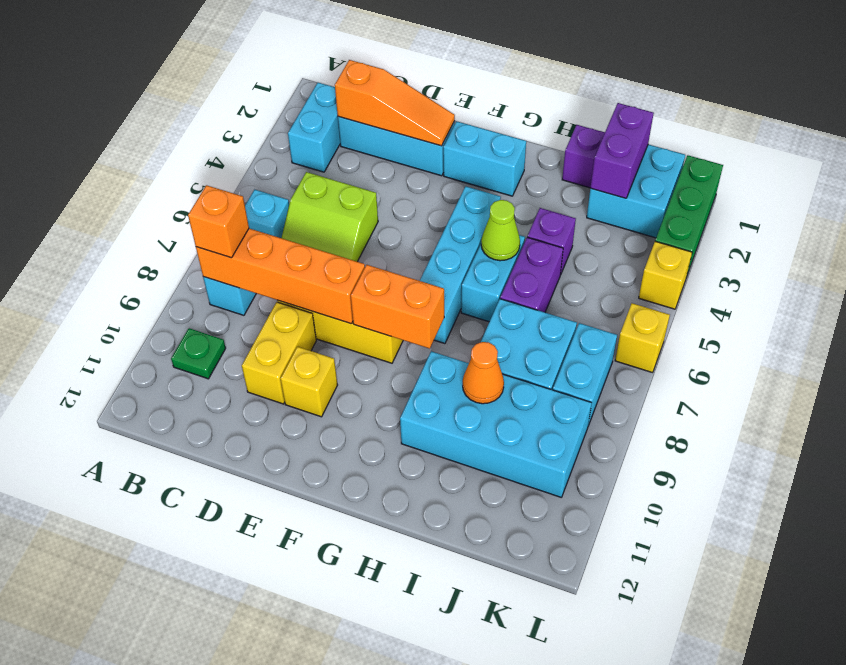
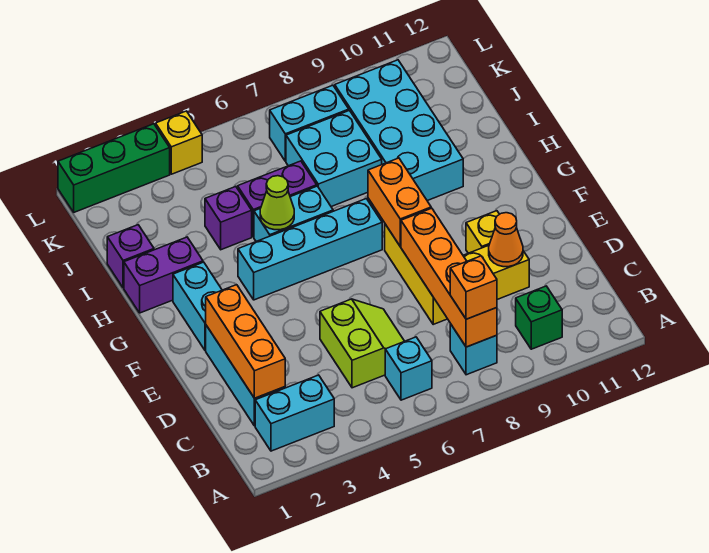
green plate B10 level 1 -> green brick B10 level 1
orange slope C2:E2 level 2 top C -> orange brick C2:E2 level 2
orange cone I9 level 2 -> orange cone D10 level 2
cyan brick J1:K2 level 1 -> none
purple brick J1:J2 level 2 -> purple brick H1:H2 level 1
yellow brick L6 level 1 -> none

